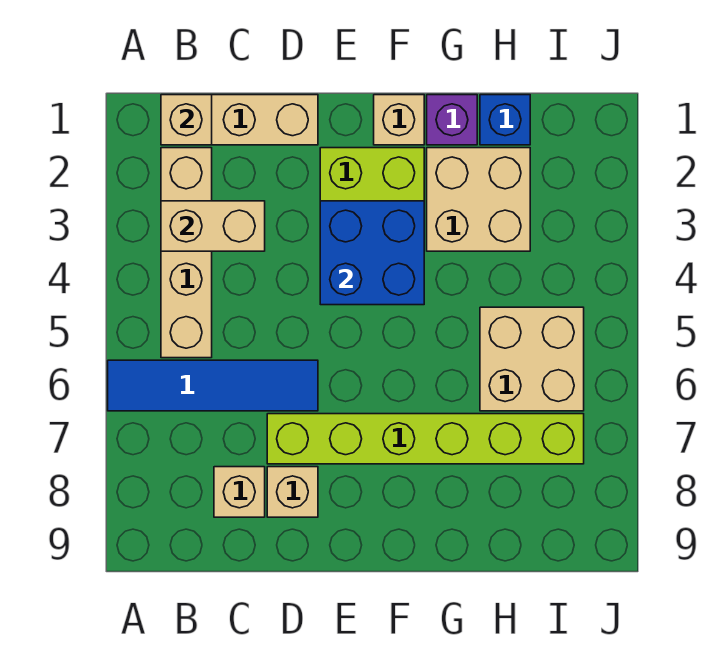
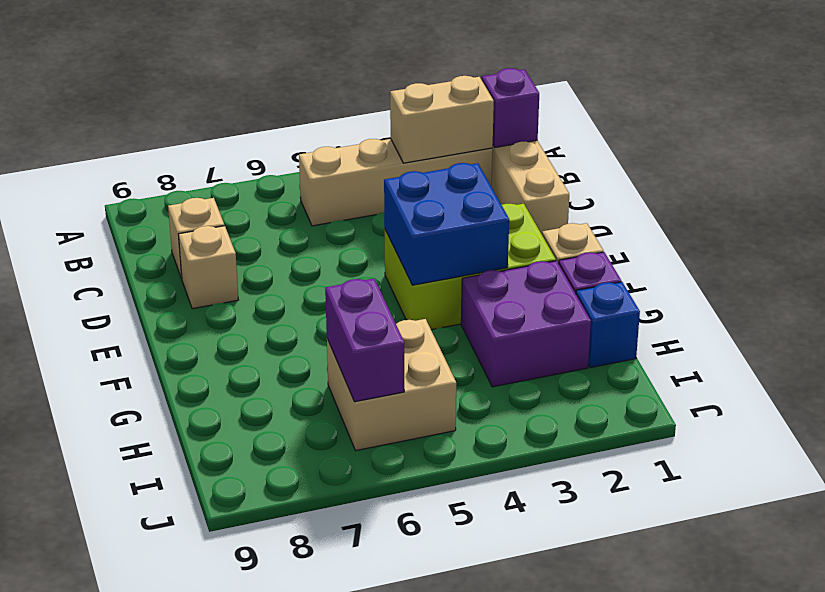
blue tile A6:D6 level 1 -> none
tan brick B1 level 2 -> purple brick B1 level 2
tan brick B3:C3 level 2 -> tan brick B2:B3 level 2
lime brick D7:I7 level 1 -> none
tan brick G2:H3 level 1 -> purple brick G2:H3 level 1
none -> purple brick H6:I6 level 2

